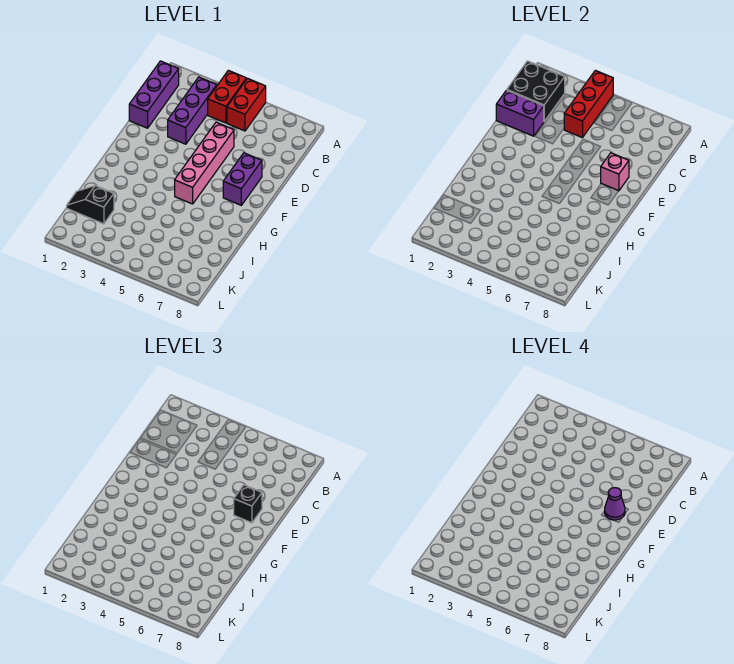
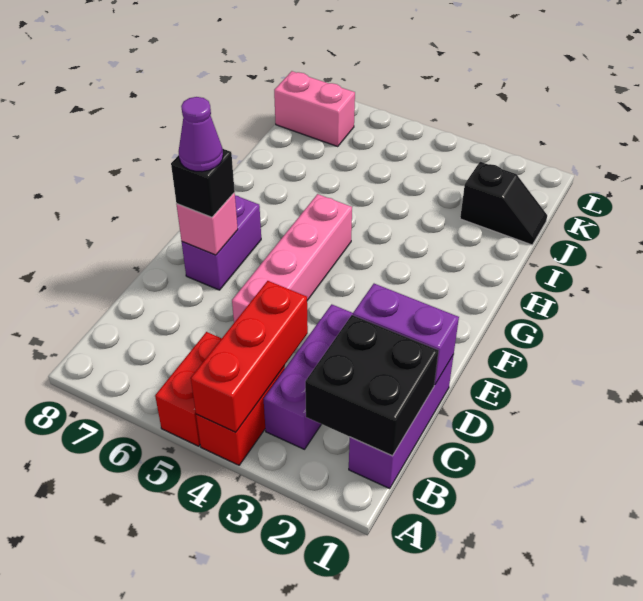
none -> pink brick K7:K8 level 1

